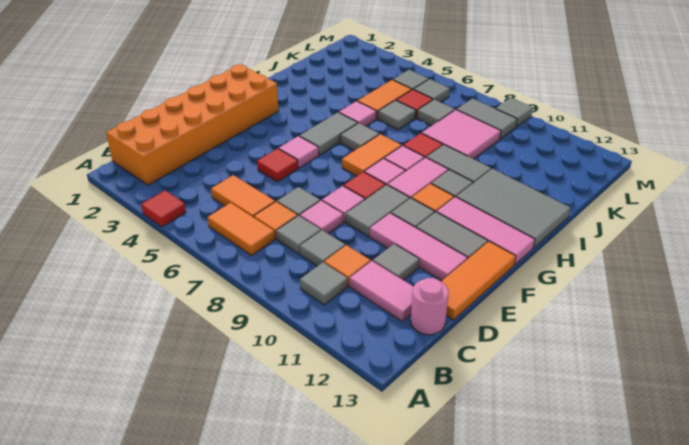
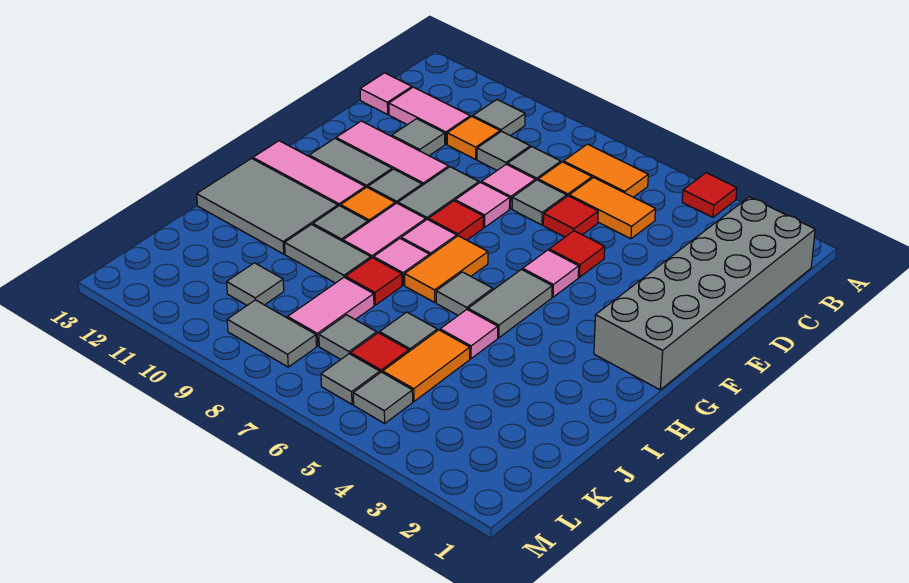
orange brick B1:G2 level 1 -> grey brick B1:G2 level 1
pink round brick C13 level 1 -> pink tile C13 level 1
none -> red tile D6 level 1
orange tile D13:F13 level 1 -> none
pink tile J8:K9 level 1 -> pink tile J8:K8 level 1
grey tile M9 level 1 -> grey tile K10 level 1

